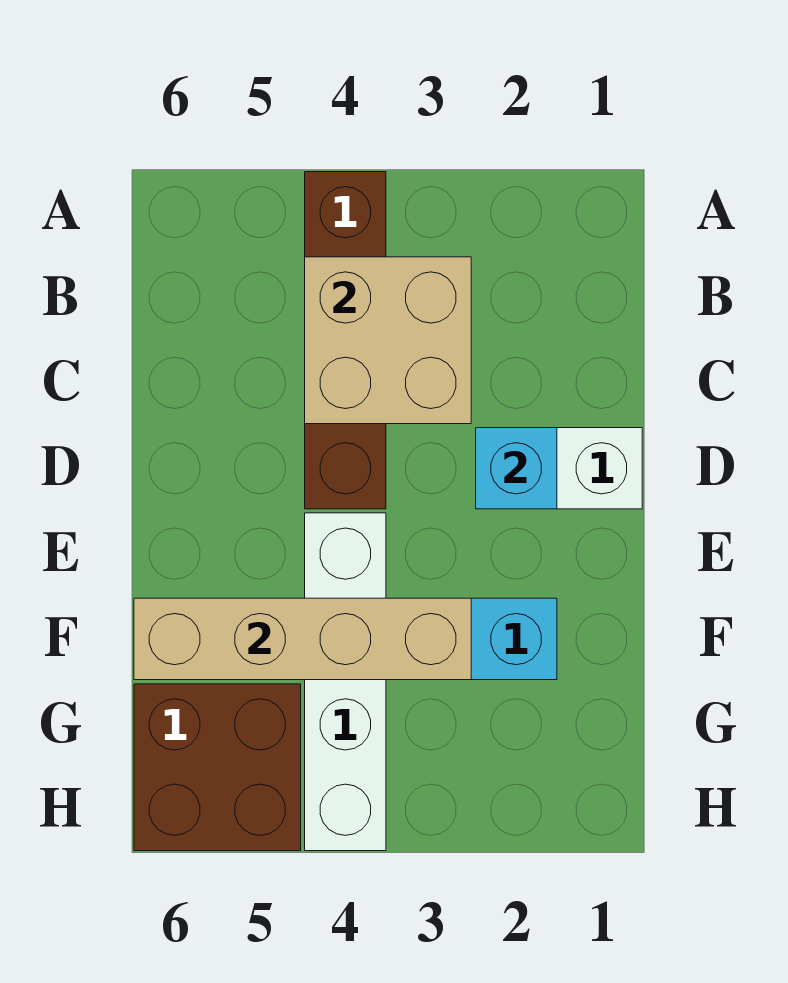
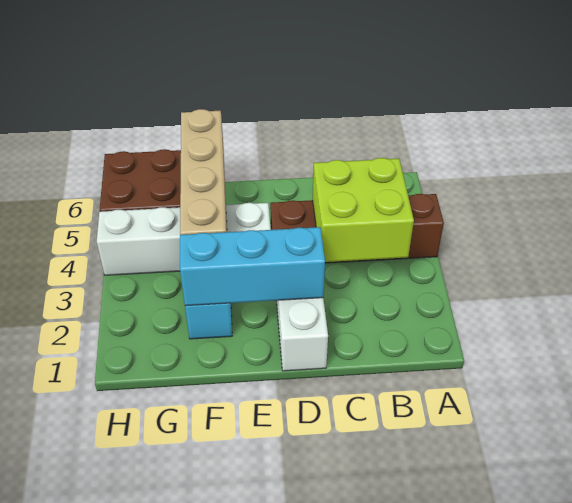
tan brick B3:C4 level 2 -> lime brick B3:C4 level 2
cyan brick D2 level 2 -> cyan brick D2:F2 level 2

